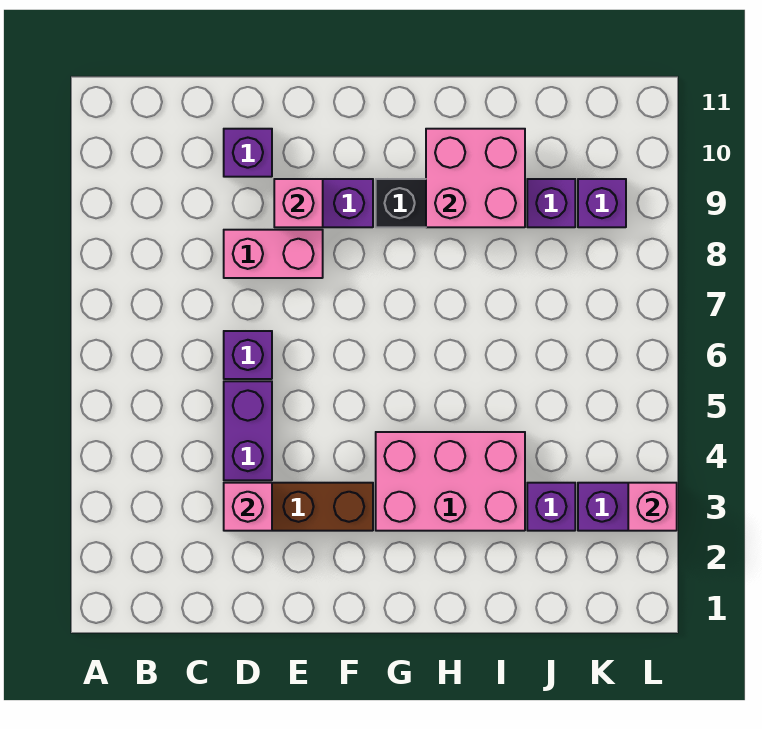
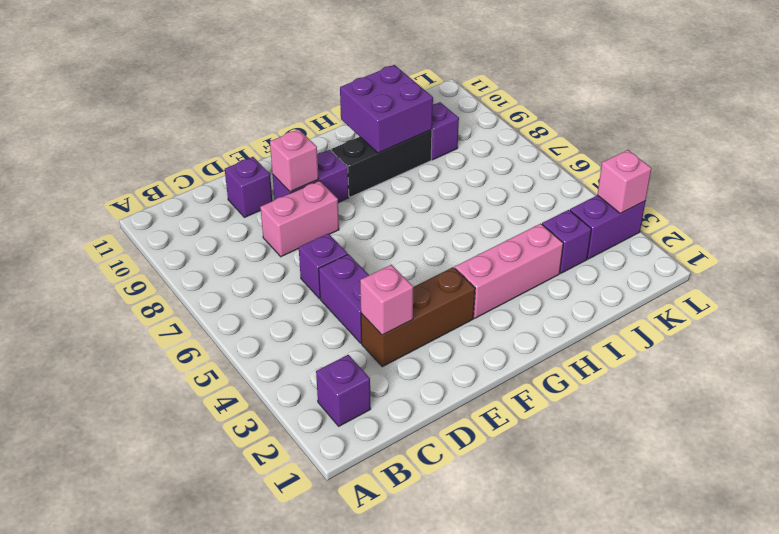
pink brick G3:I4 level 1 -> pink brick G3:I3 level 1
pink brick H9:I10 level 2 -> purple brick H9:I10 level 2
purple brick K9 level 1 -> purple brick B2 level 1

